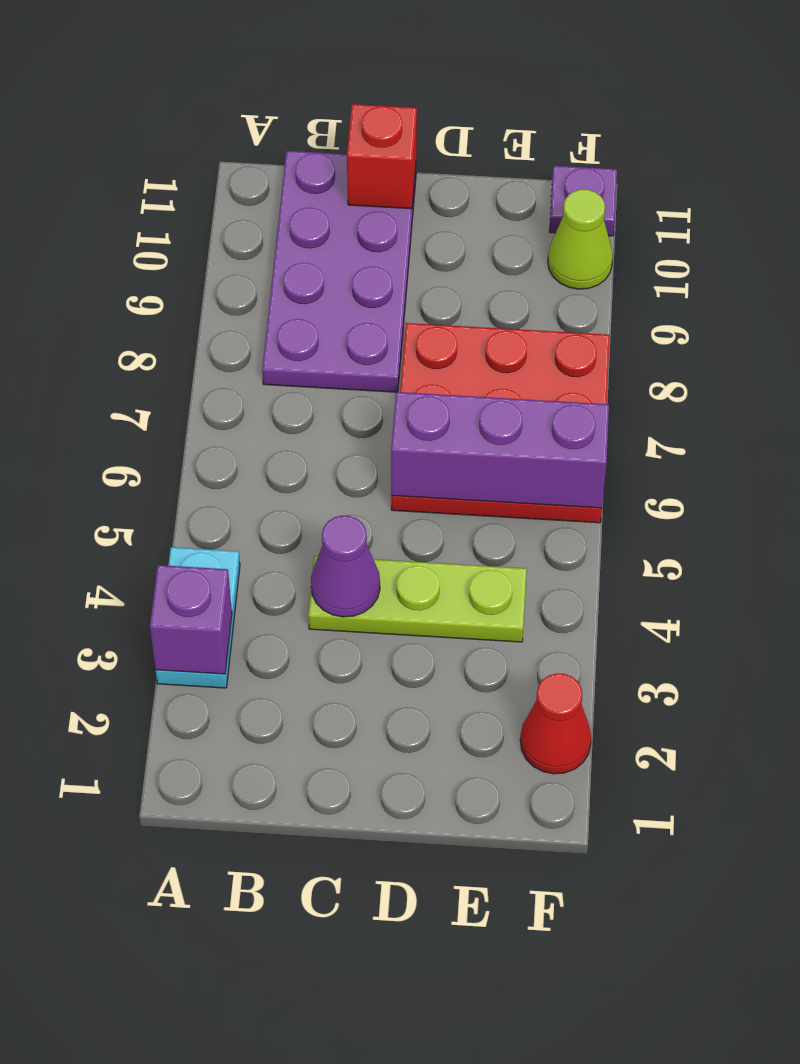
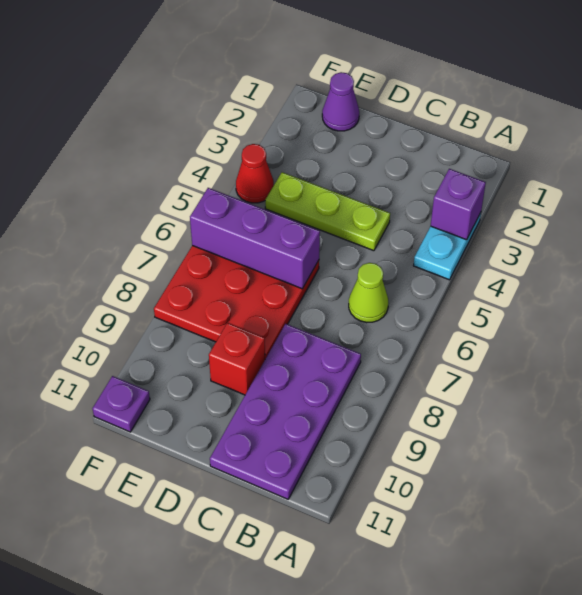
purple cone C4 level 2 -> purple cone E1 level 1
red brick C11 level 2 -> red brick D9 level 1
red cone F2 level 1 -> red cone F4 level 1
lime cone F10 level 1 -> lime cone B6 level 1

